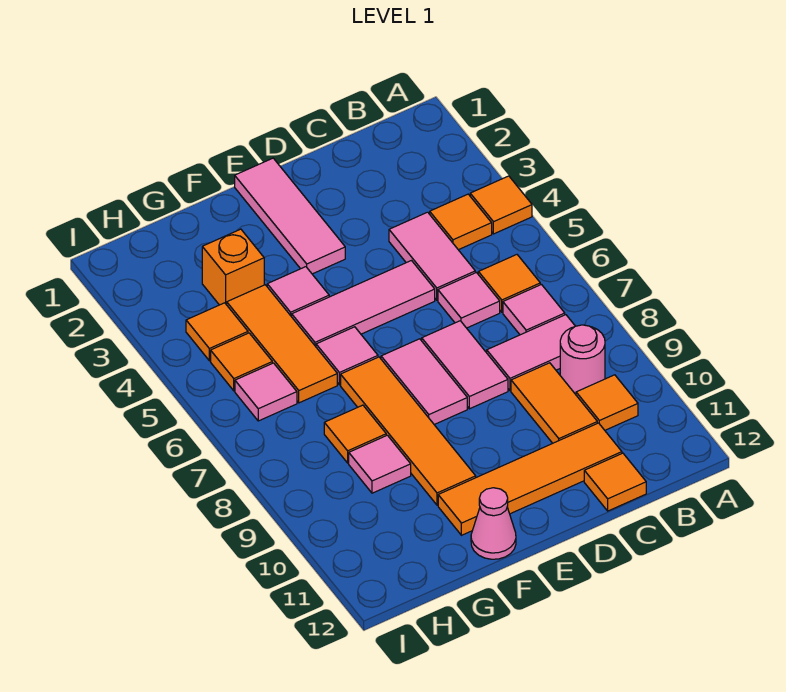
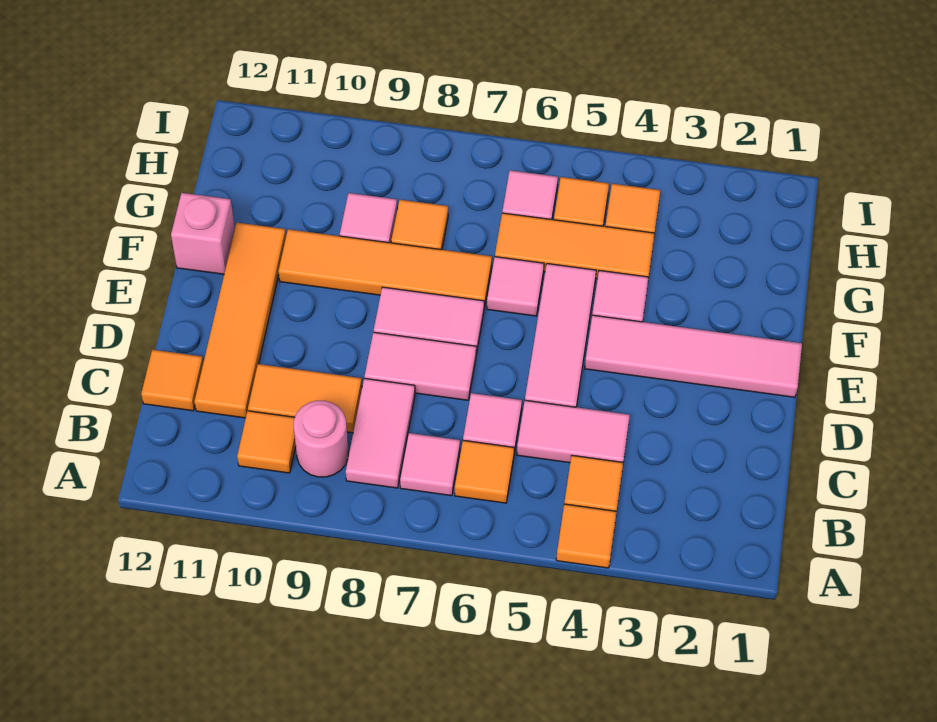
pink tile E1:E3 level 1 -> pink tile E1:E4 level 1
pink cone F12 level 1 -> pink brick F12 level 1
orange brick G3 level 1 -> none

